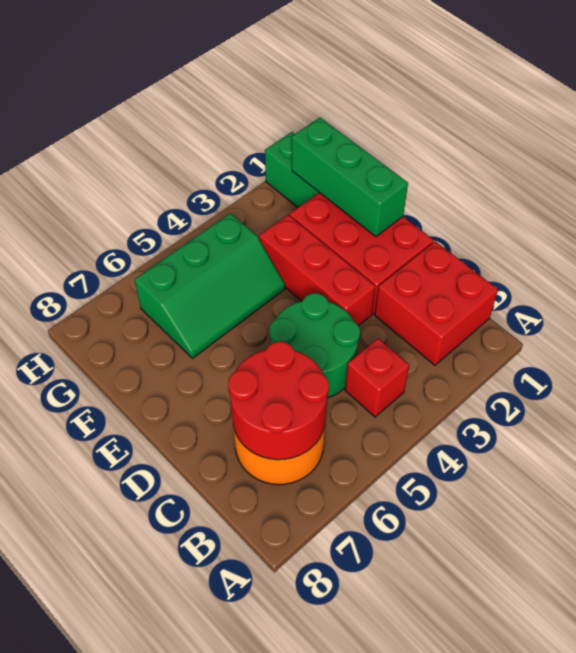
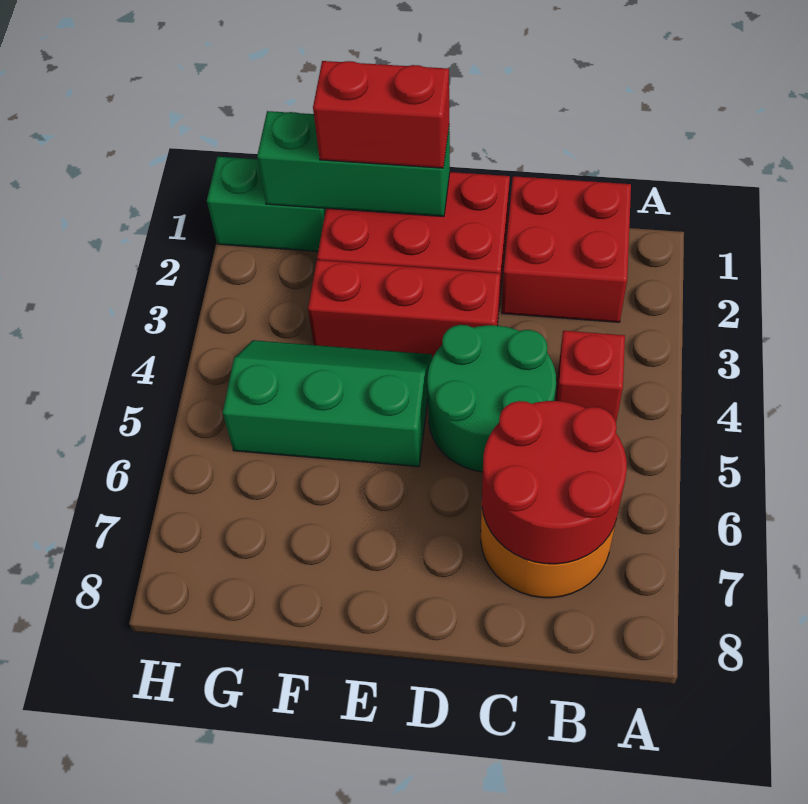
none -> red brick E1:F1 level 3
green slope F4:G6 level 1 top G -> green slope E4:G5 level 1 top 5

